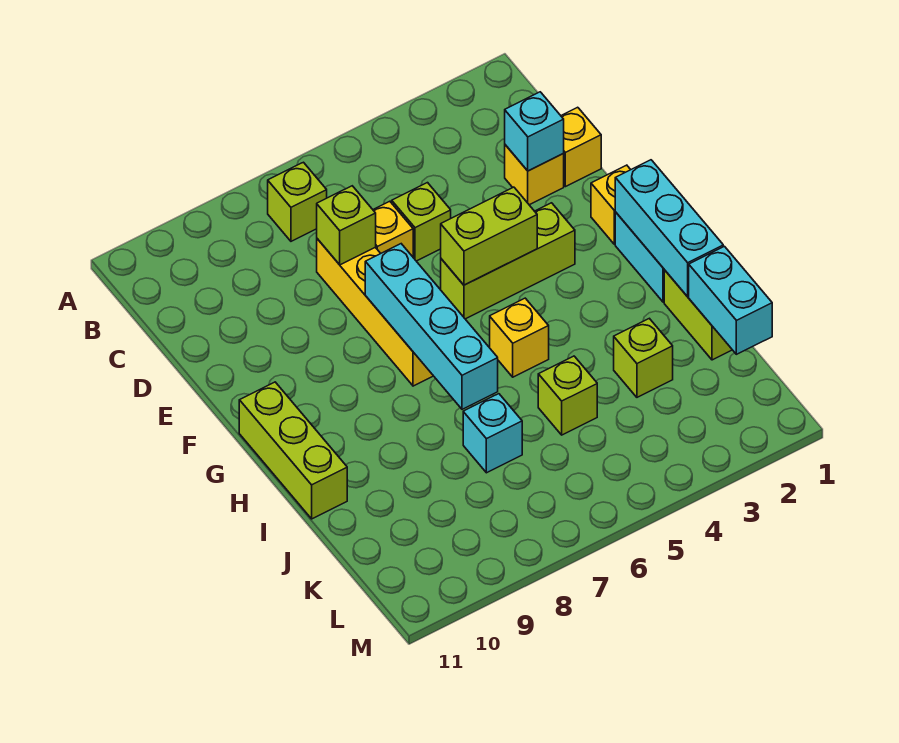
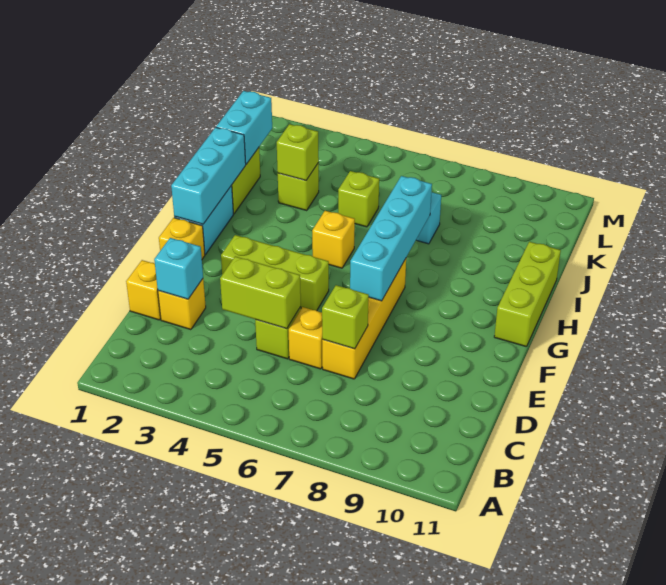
lime brick B7 level 1 -> lime brick J3 level 2
lime brick F4:F5 level 2 -> lime brick D4:D5 level 2

